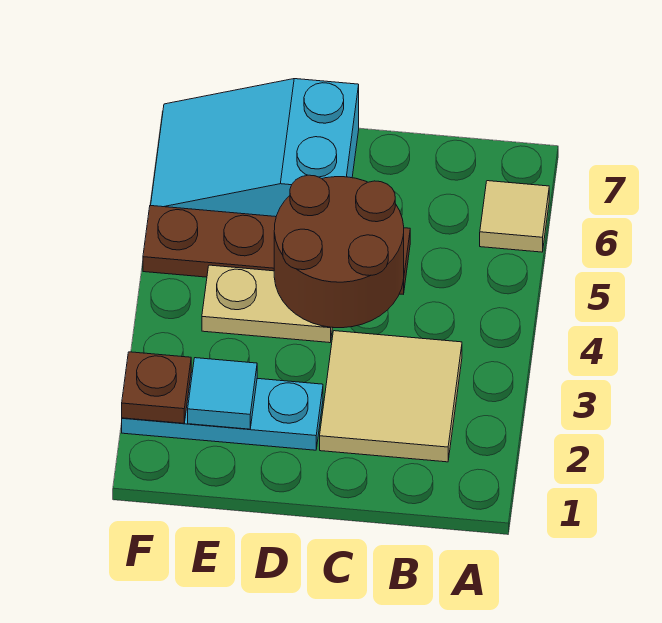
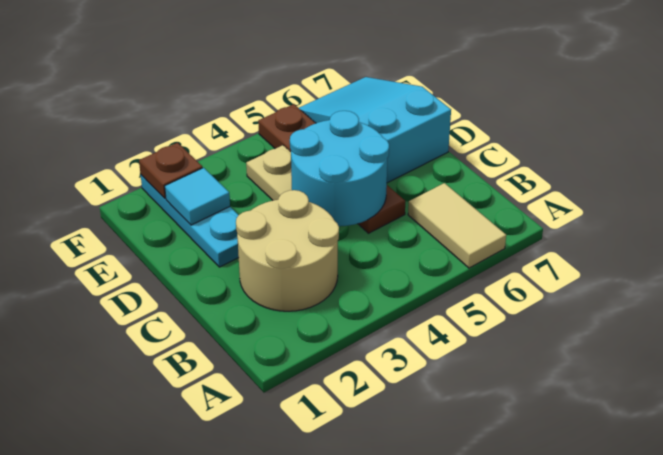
tan tile A6 level 1 -> tan tile A6:B6 level 1
tan tile B2:C3 level 1 -> tan round brick B2:C3 level 1
brown round brick C4:D5 level 2 -> cyan round brick C4:D5 level 2

